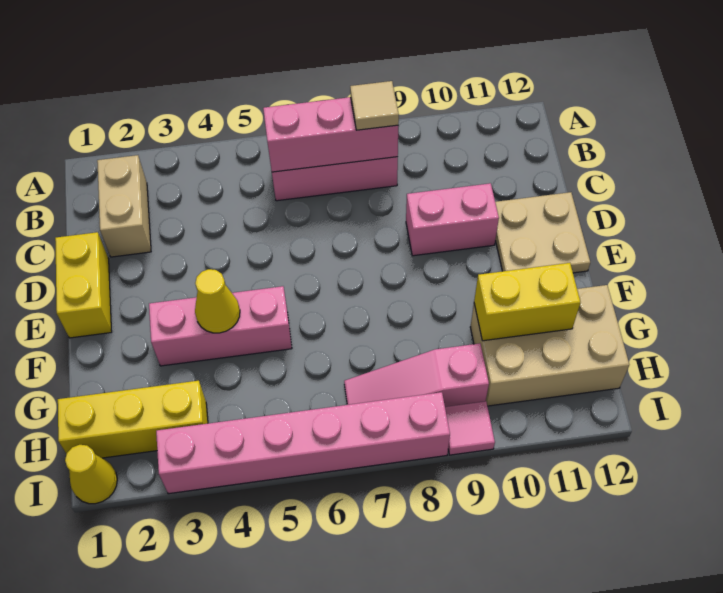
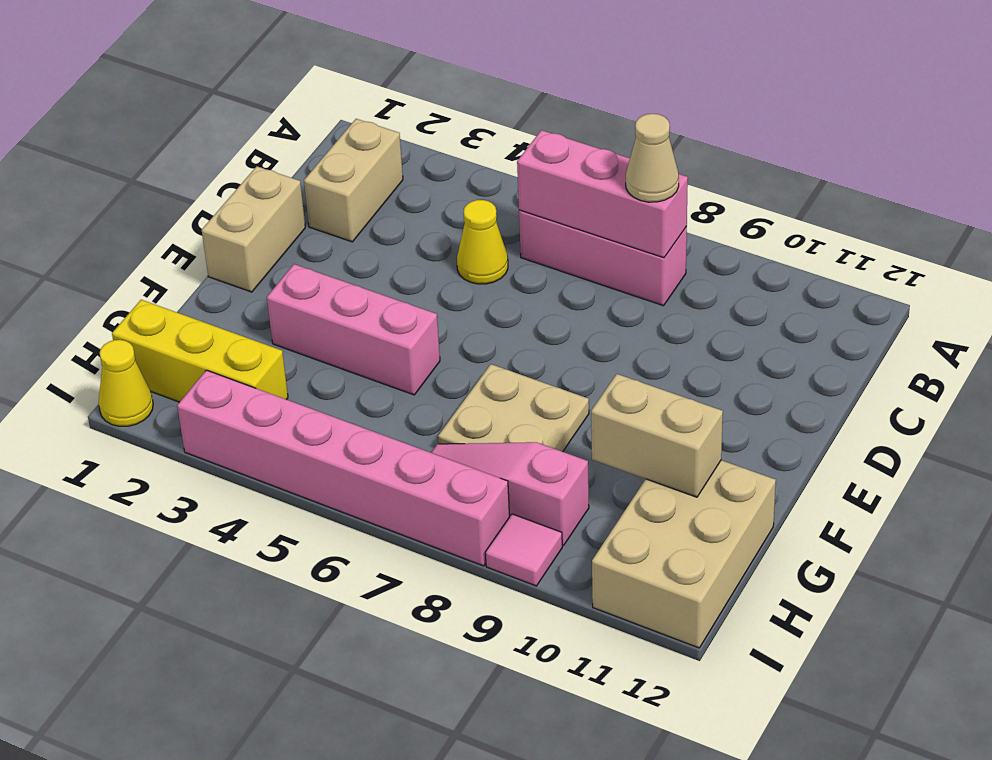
tan tile B8 level 3 -> tan cone B8 level 3
yellow brick D1:E1 level 1 -> tan brick D1:E1 level 1
pink brick D9:D10 level 1 -> none
tan plate D11:E12 level 1 -> tan plate F7:G8 level 1
yellow cone F4 level 2 -> yellow cone C5 level 1
tan brick G10:H12 level 1 -> tan brick G11:I12 level 1
yellow brick G10:G11 level 2 -> tan brick G10:G11 level 2

